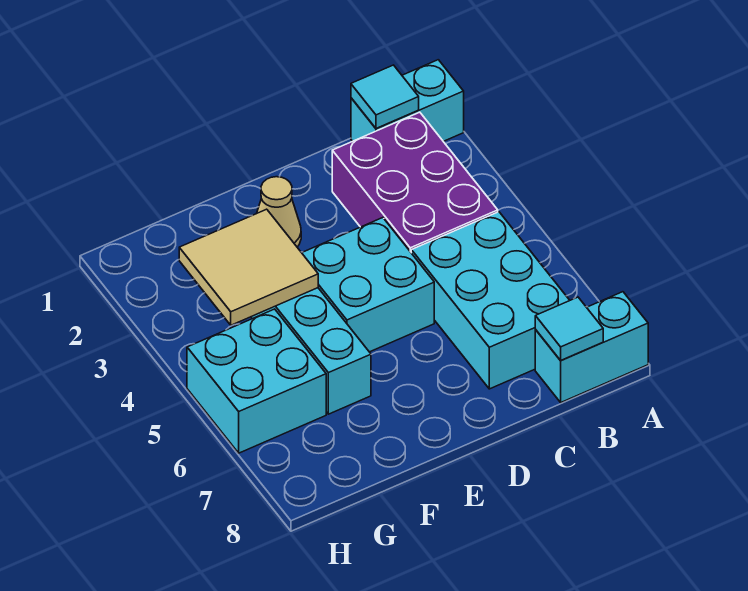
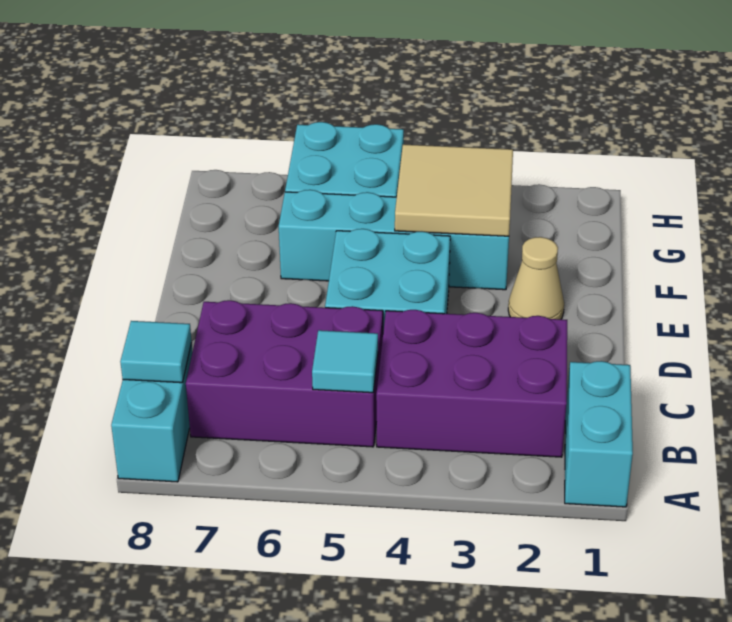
cyan tile B1 level 2 -> cyan tile B5 level 2
cyan brick B5:C7 level 1 -> purple brick B5:C7 level 1

